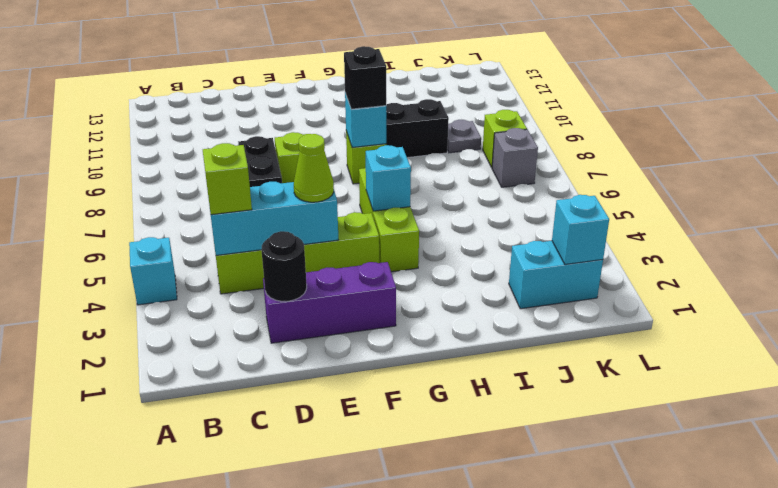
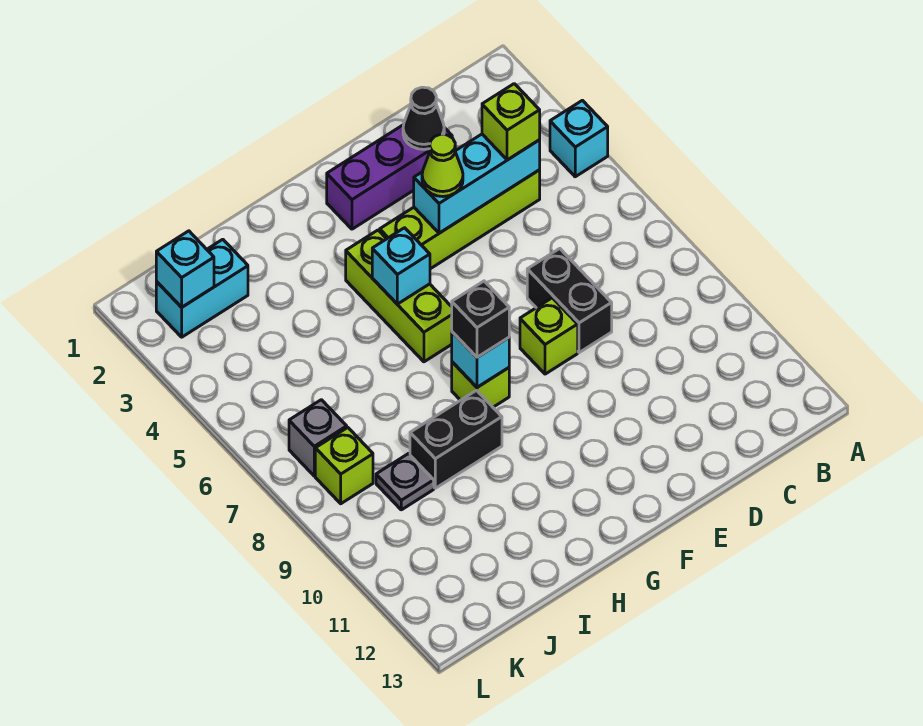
black round brick D2 level 2 -> black cone D2 level 2

